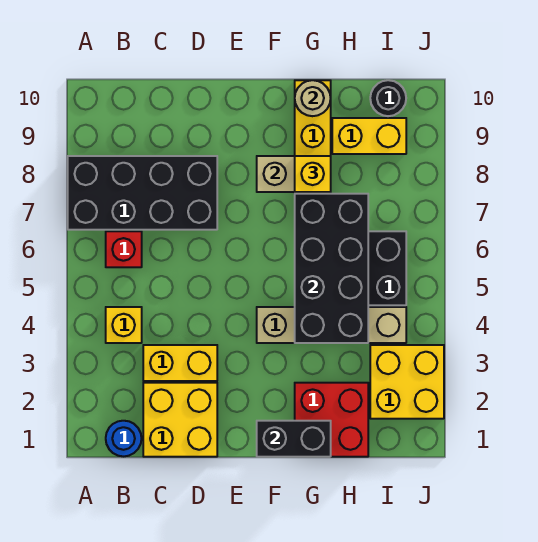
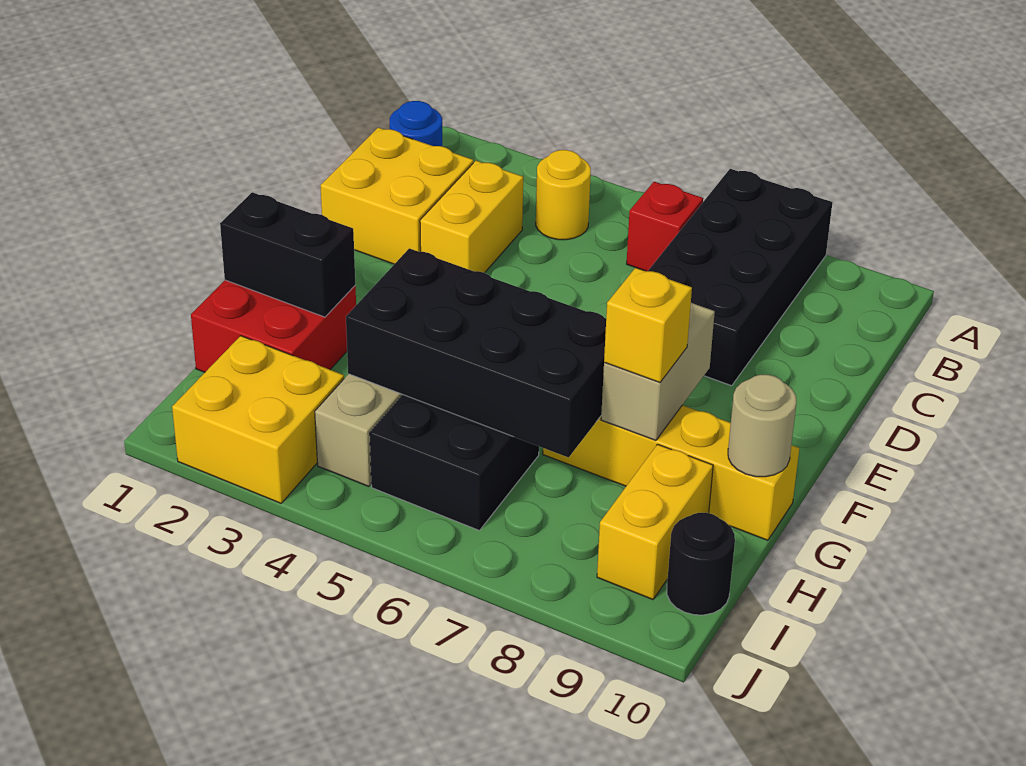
yellow brick B4 level 1 -> yellow round brick B4 level 1
black brick F1:G1 level 2 -> black brick G1:G2 level 2

